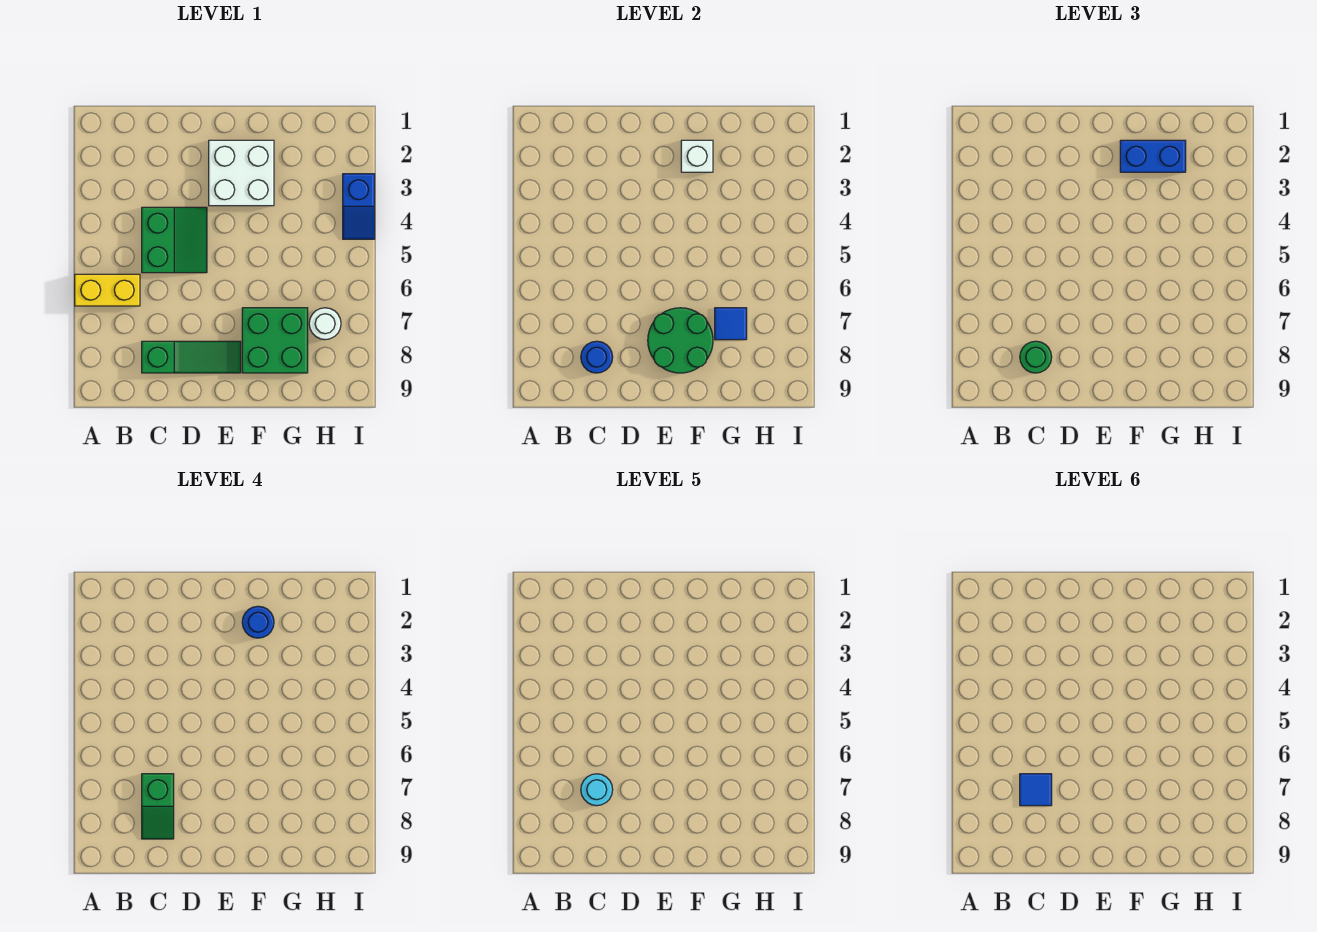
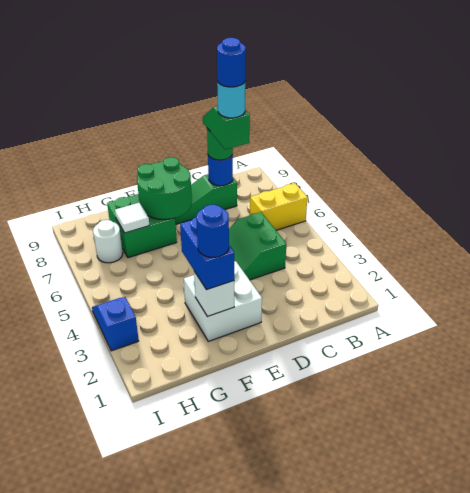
blue tile C7 level 6 -> blue round brick C7 level 6
blue brick F2:G2 level 3 -> blue brick F2:F3 level 3
blue tile G7 level 2 -> white tile G7 level 2

